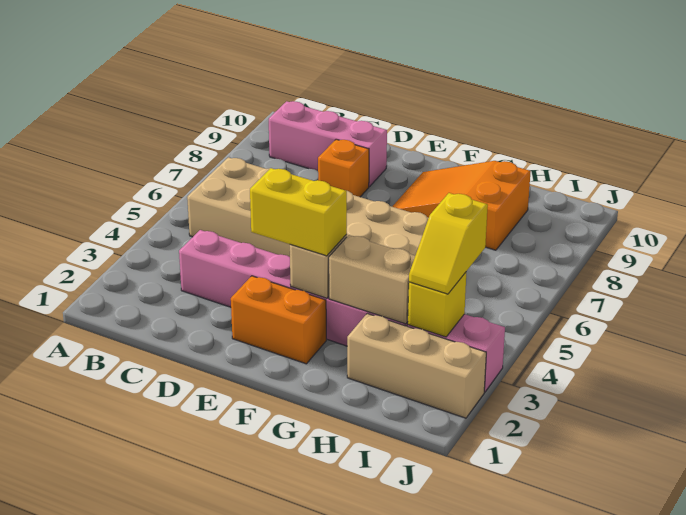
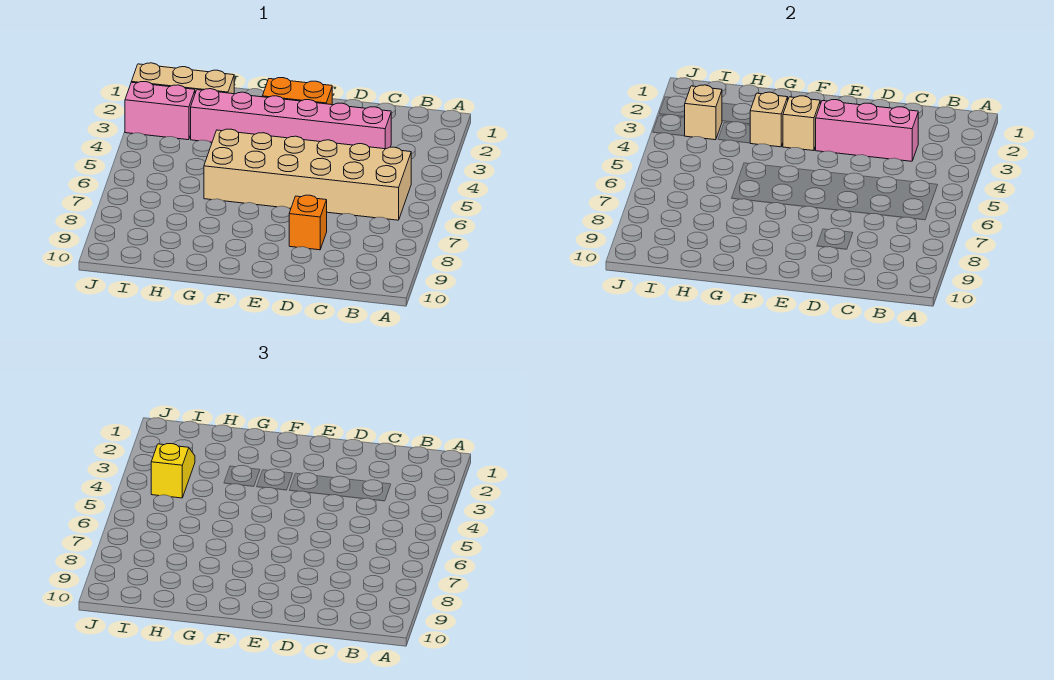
pink brick B9:D9 level 1 -> pink brick C3:E3 level 2
yellow brick E3:F3 level 3 -> none
orange slope F8:H9 level 1 top H -> none
tan brick G3:H3 level 2 -> tan brick G3 level 2
yellow brick I3 level 2 -> tan brick I3 level 2

